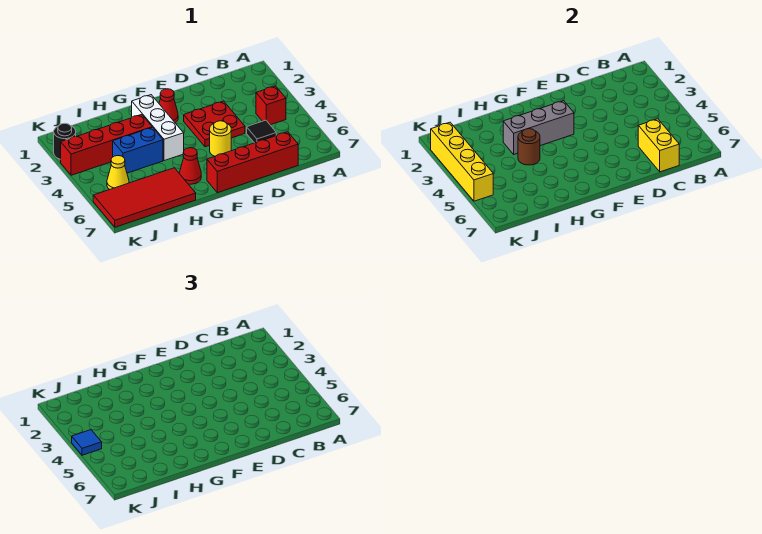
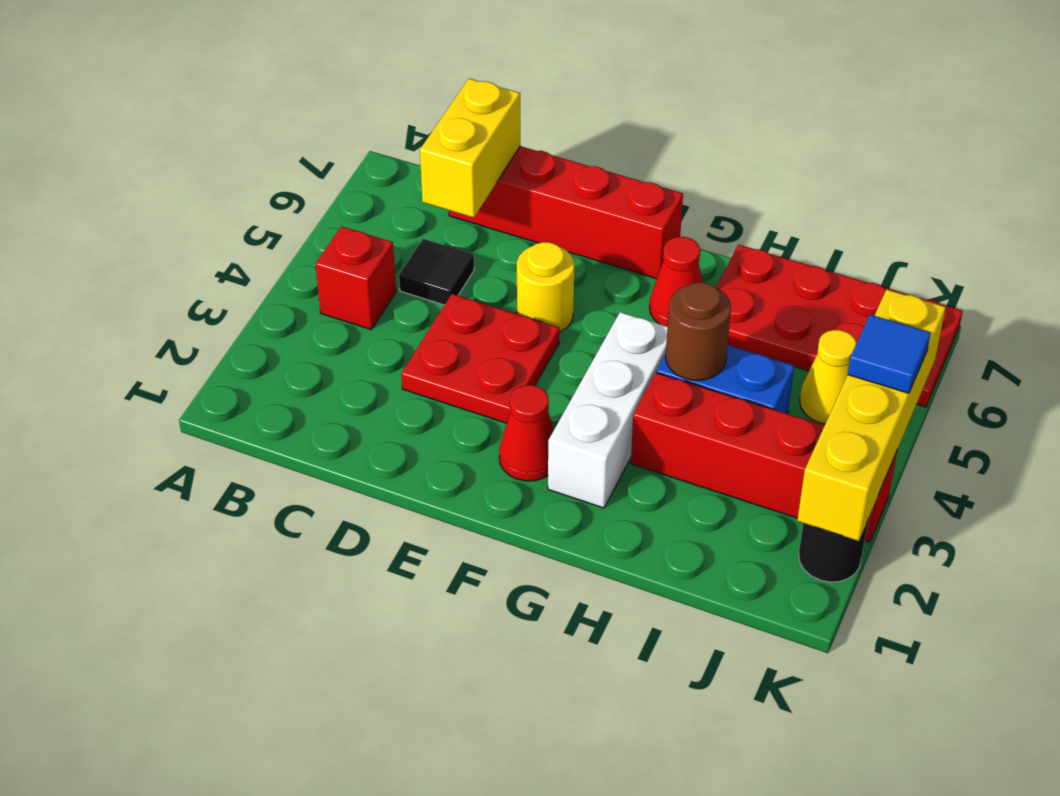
grey brick F3:H3 level 2 -> none
red tile H6:K7 level 1 -> red plate H6:K7 level 1

